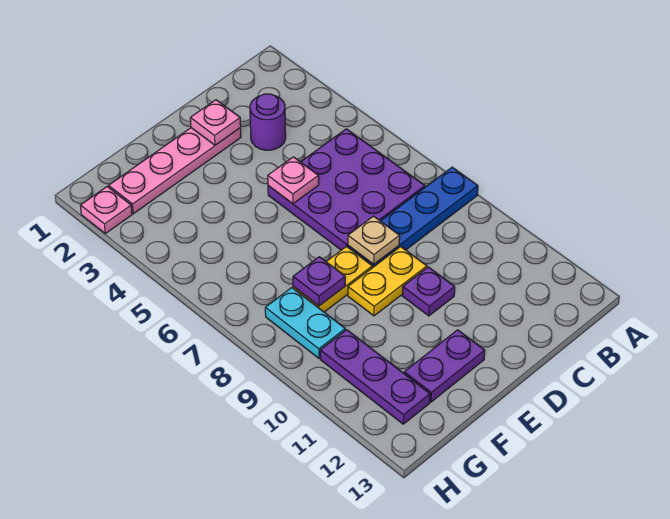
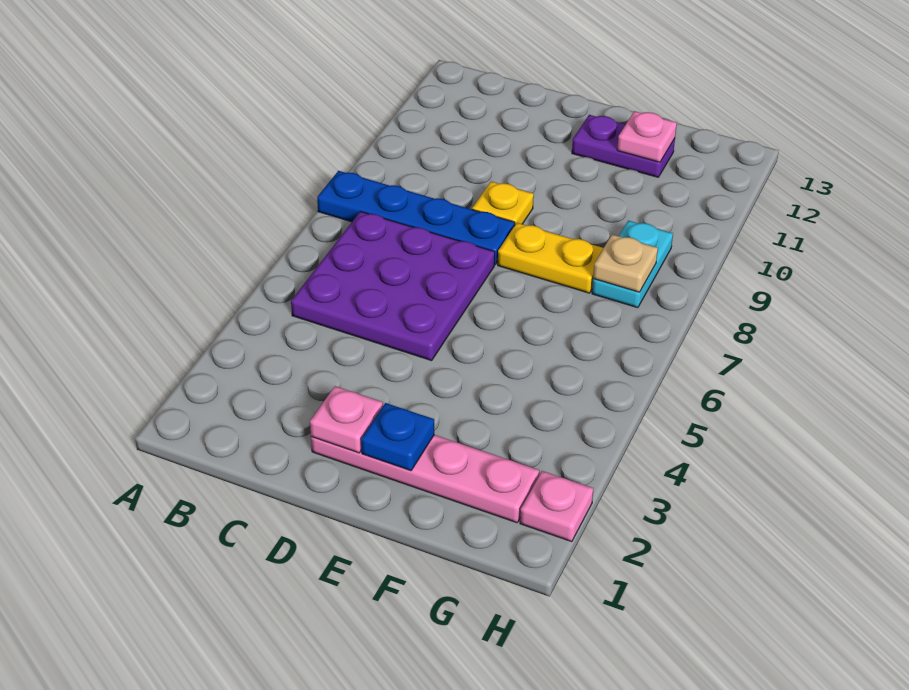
purple round brick C3 level 1 -> none
pink plate D5 level 2 -> pink plate F12 level 2
tan plate D8 level 2 -> tan plate G8 level 2
yellow plate D9:E9 level 1 -> yellow plate D9 level 1
purple plate D10 level 1 -> none
none -> blue plate E2 level 2
purple plate F8 level 2 -> none
purple plate G10:G12 level 1 -> none

